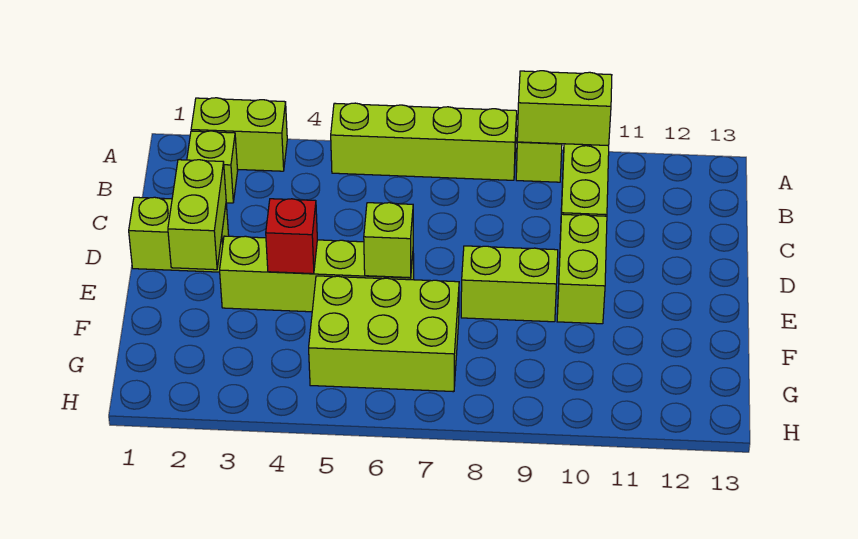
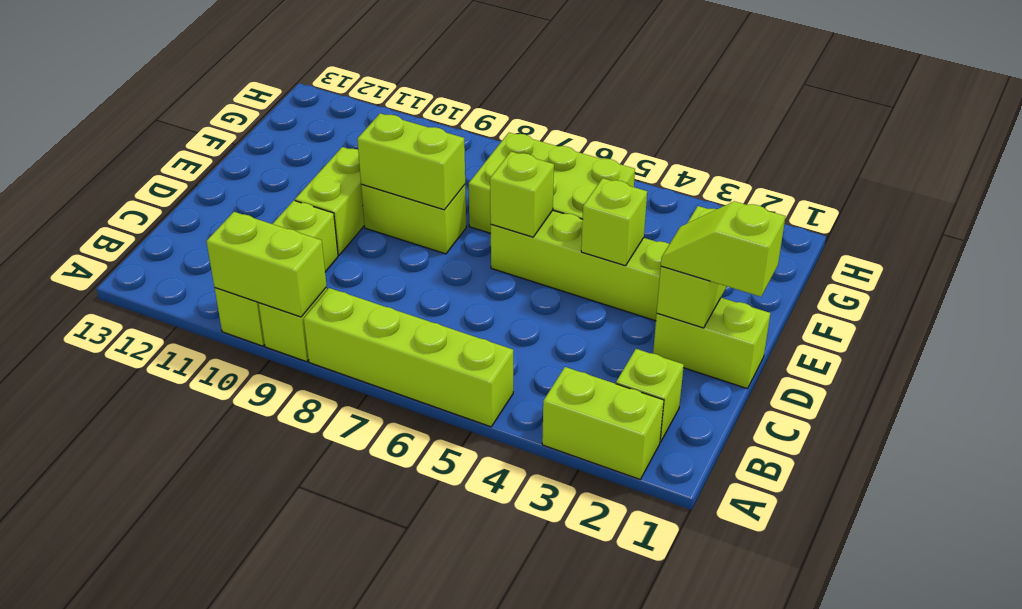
none -> lime slope D1:D2 level 3 top 1
red brick E4 level 2 -> lime brick E4 level 2
none -> lime brick E8:E9 level 2

